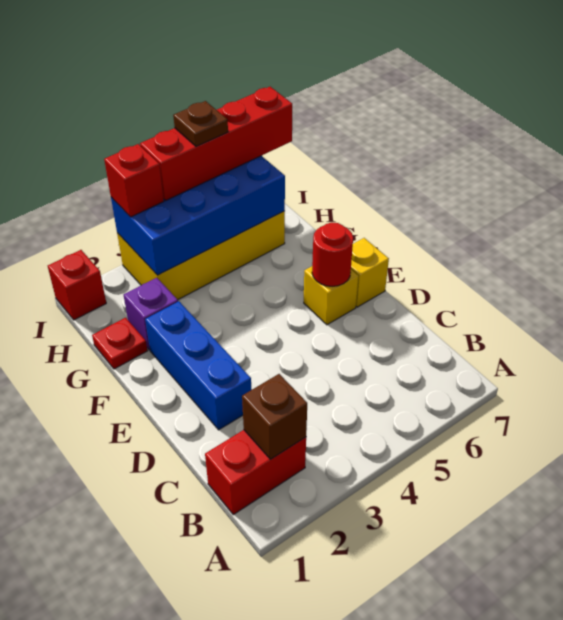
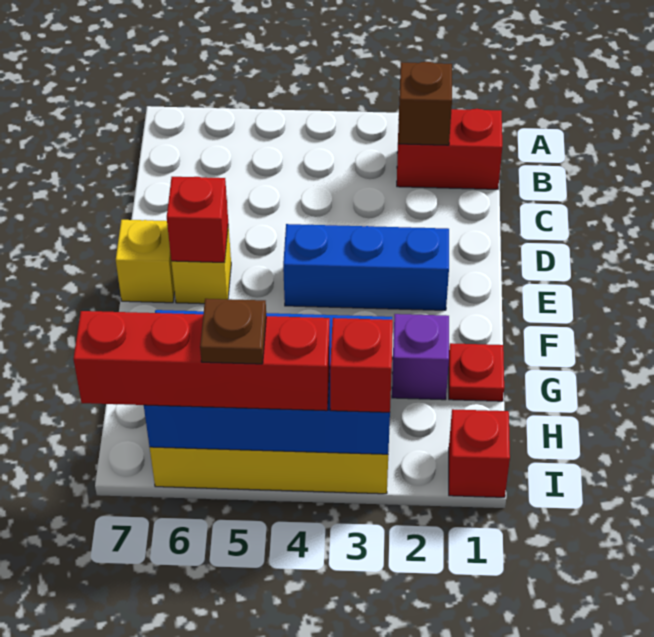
blue brick D2:F2 level 1 -> blue brick E2:E4 level 1
red round brick E6 level 2 -> red brick E6 level 2

